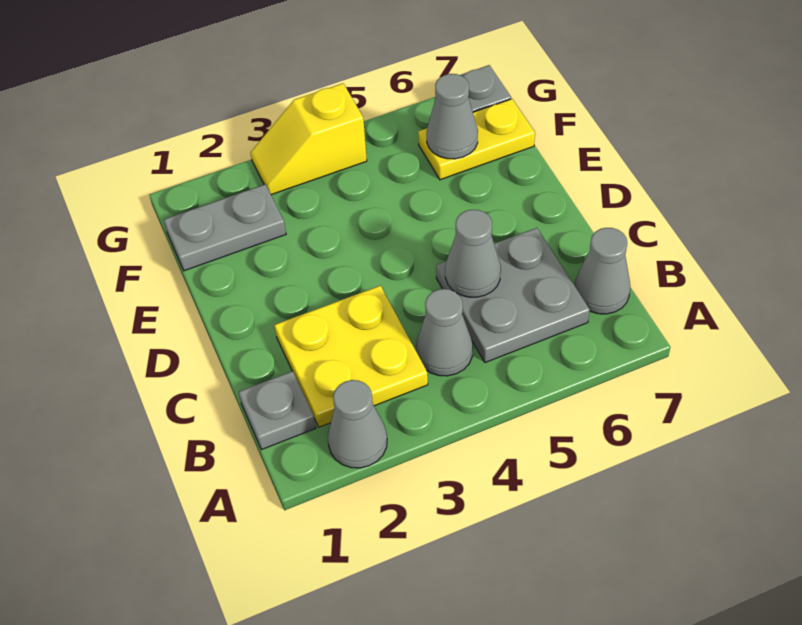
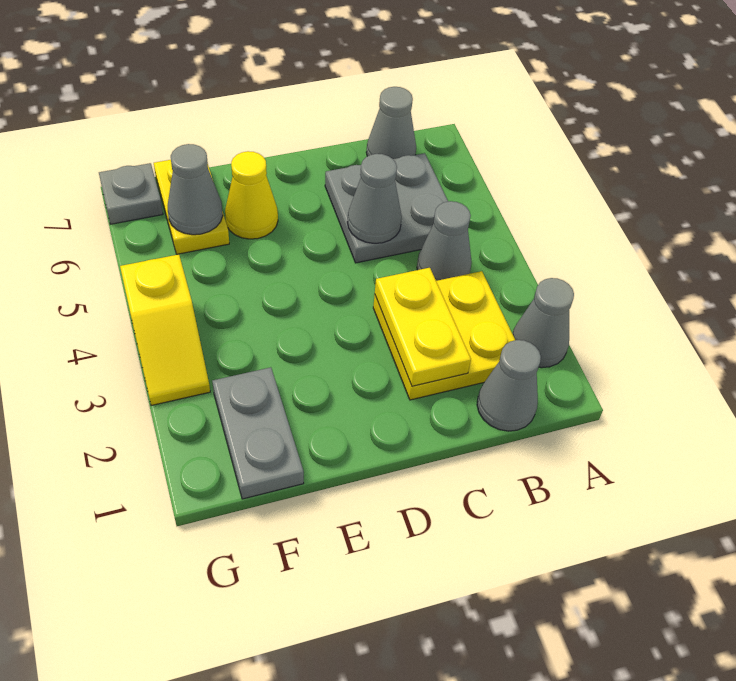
grey plate B1 level 1 -> grey cone B1 level 1
none -> yellow plate C2:C3 level 2
none -> yellow cone E6 level 1

